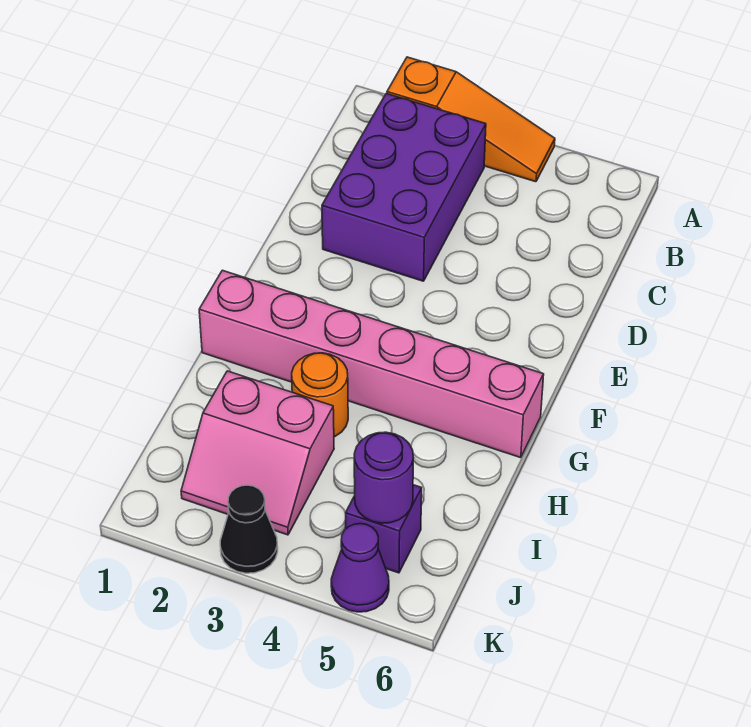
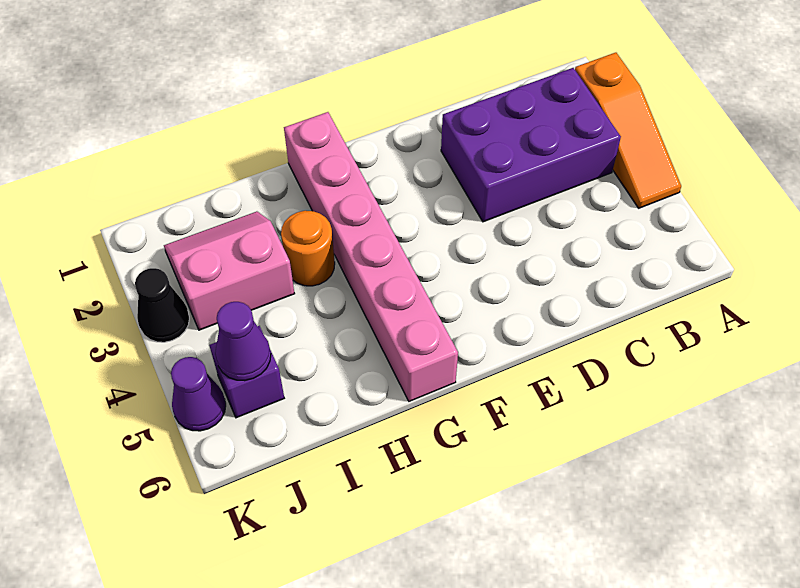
pink slope I2:J3 level 1 top I -> pink slope I2:J3 level 1 top 3
purple round brick J5 level 2 -> purple cone J5 level 2

